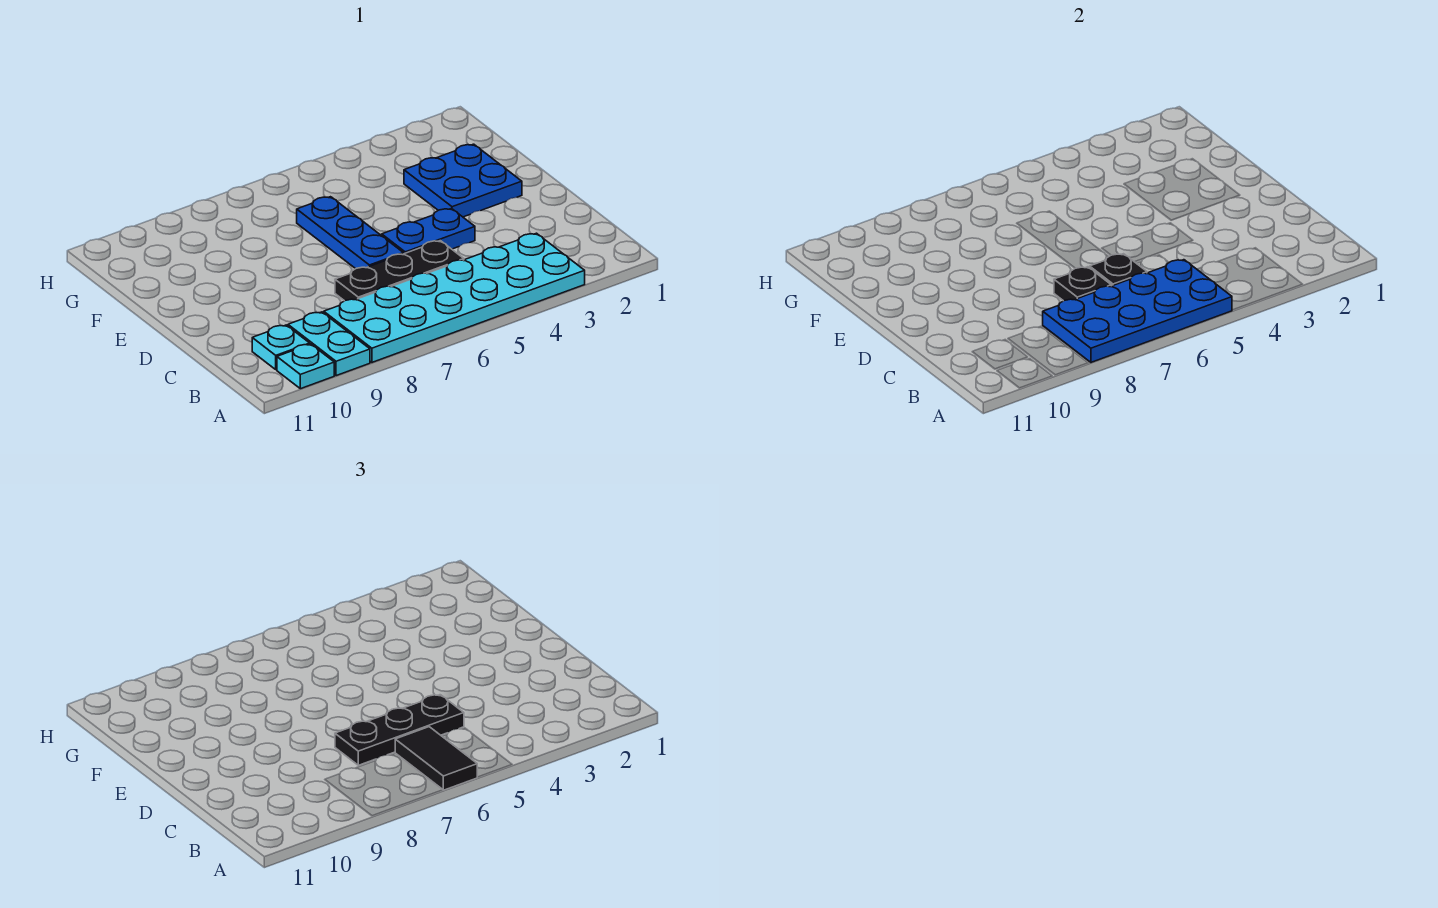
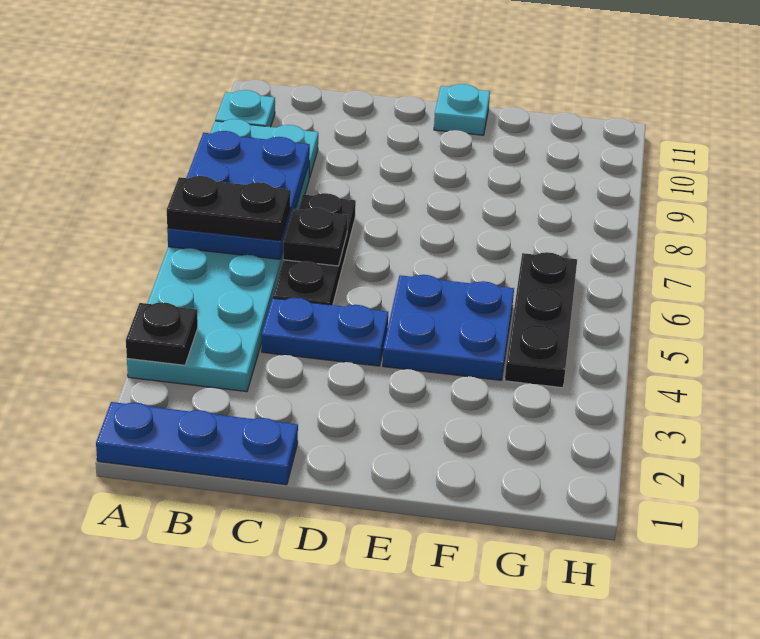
blue plate A5:B8 level 2 -> blue plate A6:B8 level 2
black tile A6:B6 level 3 -> black plate A6:B6 level 3
cyan plate B10 level 1 -> cyan plate E11 level 1
black plate C5:C7 level 3 -> black plate G4:G6 level 1
black plate C7 level 2 -> black plate A3 level 2
blue plate D4:D5 level 1 -> blue plate C4:D4 level 1
blue plate D6:F6 level 1 -> blue plate A1:C1 level 1
blue plate E2:F3 level 1 -> blue plate E4:F5 level 1

